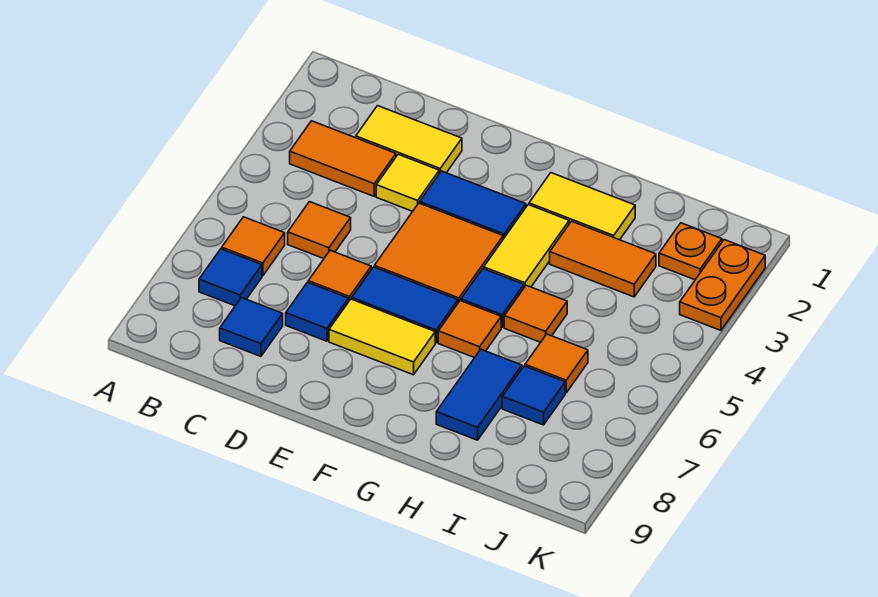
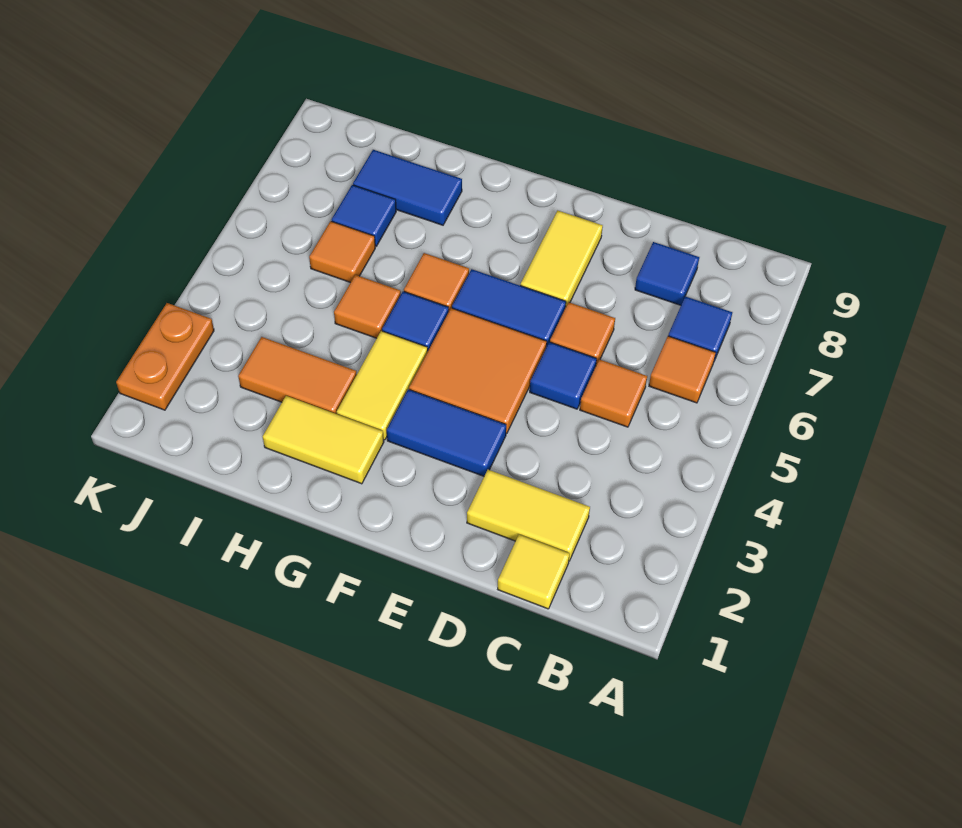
orange tile B3:C3 level 1 -> none
yellow tile D3 level 1 -> yellow tile C1 level 1
blue tile D7 level 1 -> blue tile D5 level 1
yellow tile E7:F7 level 1 -> yellow tile E7:E8 level 1
blue tile H7:H8 level 1 -> blue tile H8:I8 level 1
orange plate J2 level 1 -> none

